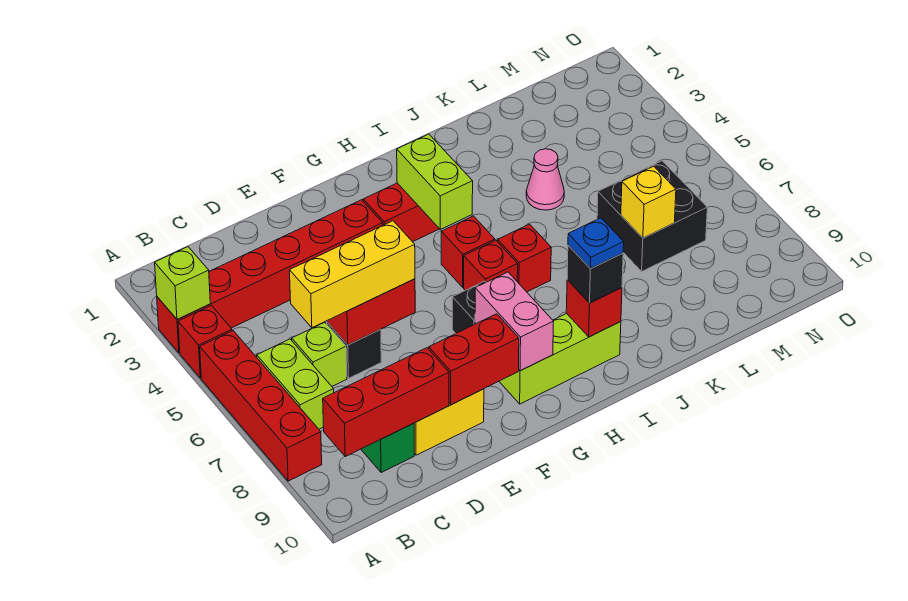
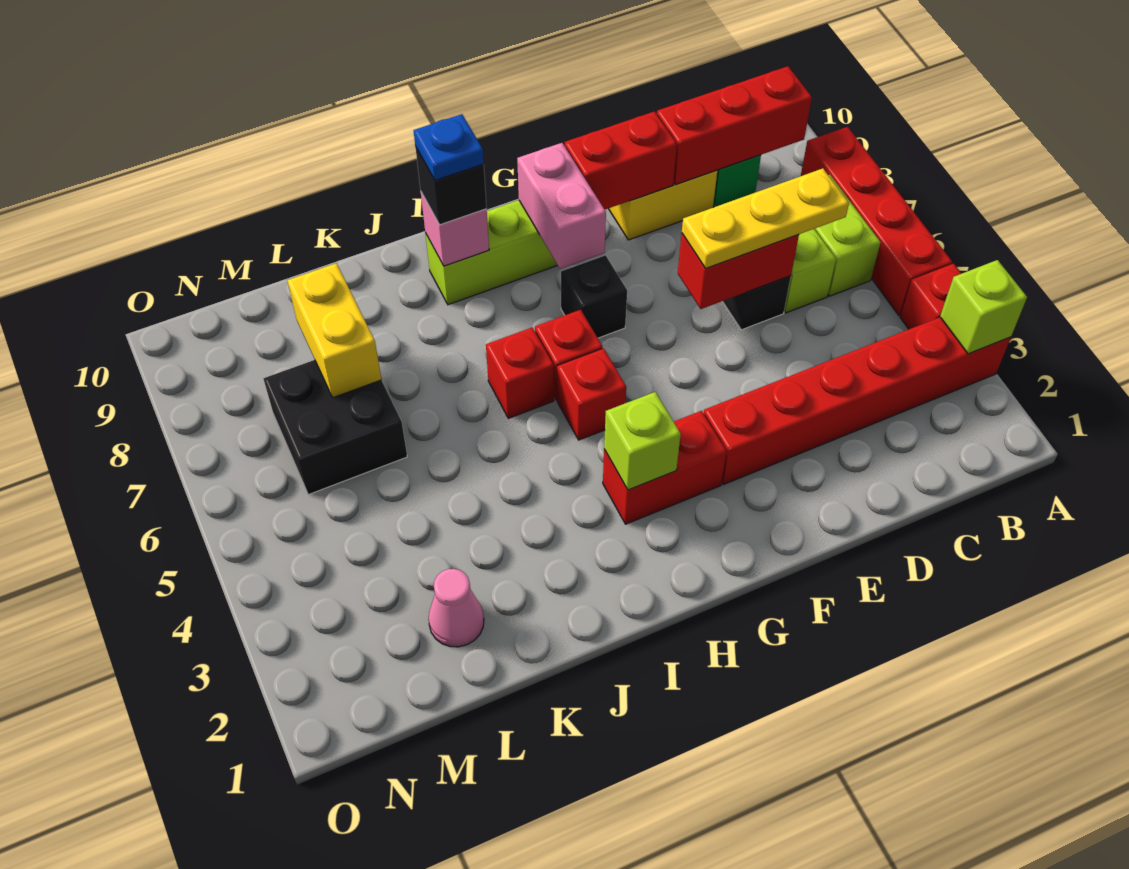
yellow brick C6:E6 level 3 -> yellow plate C6:E6 level 3
lime brick H3:H4 level 2 -> lime brick H3 level 2
red brick I9 level 2 -> pink brick I9 level 2
pink cone K4 level 1 -> pink cone L2 level 1
yellow brick L7 level 2 -> yellow brick L7:L8 level 2

